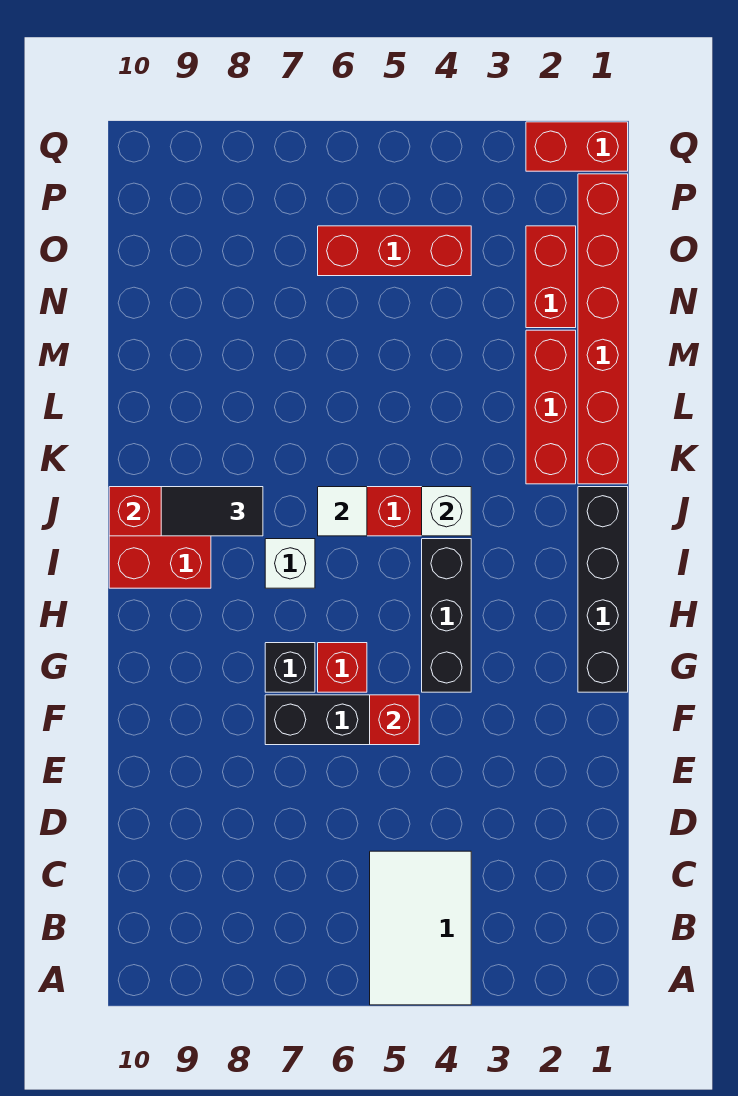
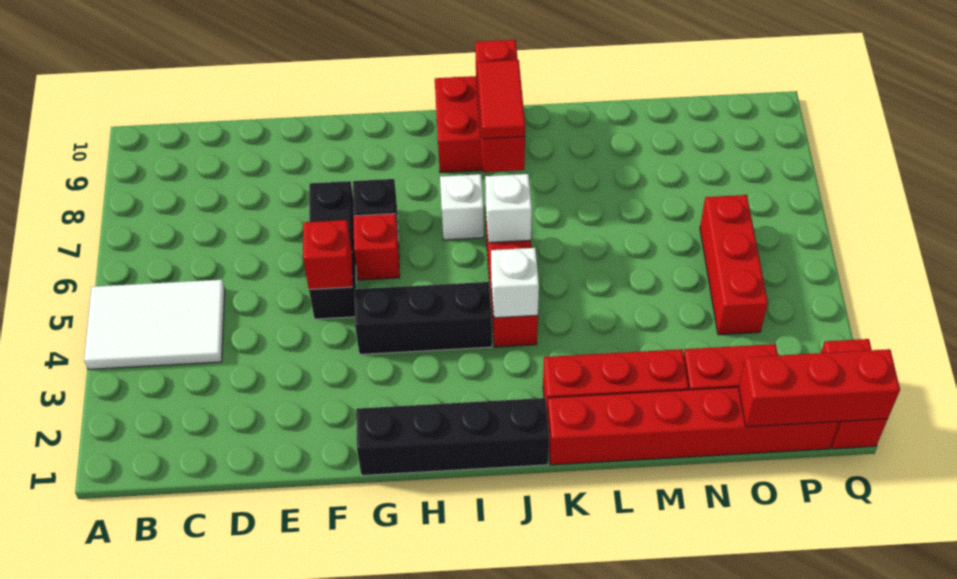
white tile J6 level 2 -> white brick J6 level 2
black tile J8:J9 level 3 -> red tile J8:J9 level 3
none -> red brick O1:Q1 level 2

